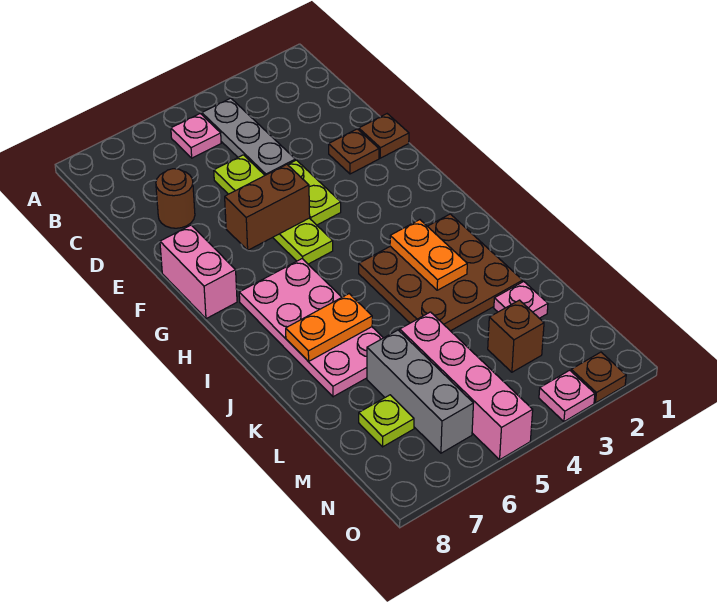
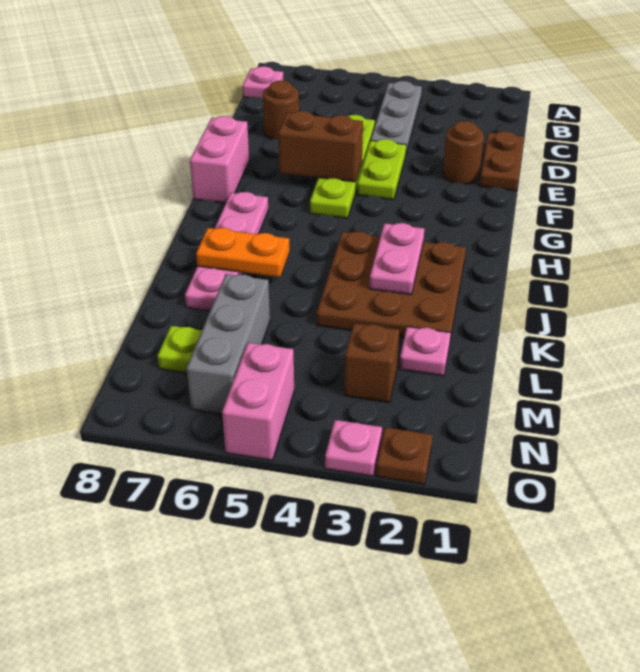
pink plate B5 level 1 -> pink plate B8 level 1
brown plate E1 level 1 -> brown plate D1:E1 level 1
brown plate E2 level 1 -> brown round brick E2 level 1
pink plate H6:K7 level 1 -> pink plate H7:K7 level 1
orange plate I3:J3 level 2 -> pink plate I3:J3 level 2
pink brick L5:O5 level 1 -> pink brick N5:O5 level 1

